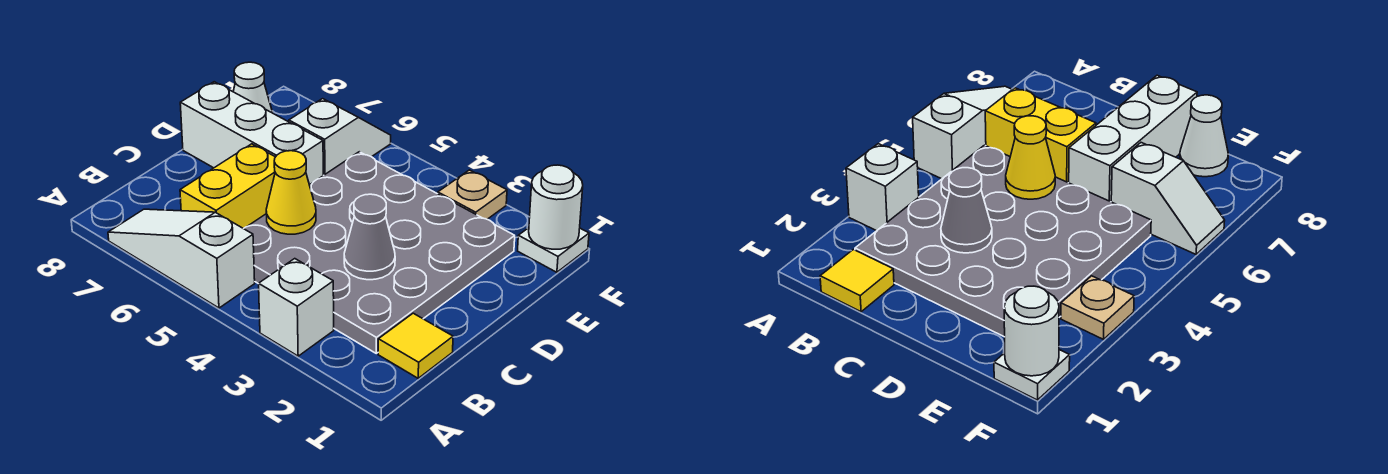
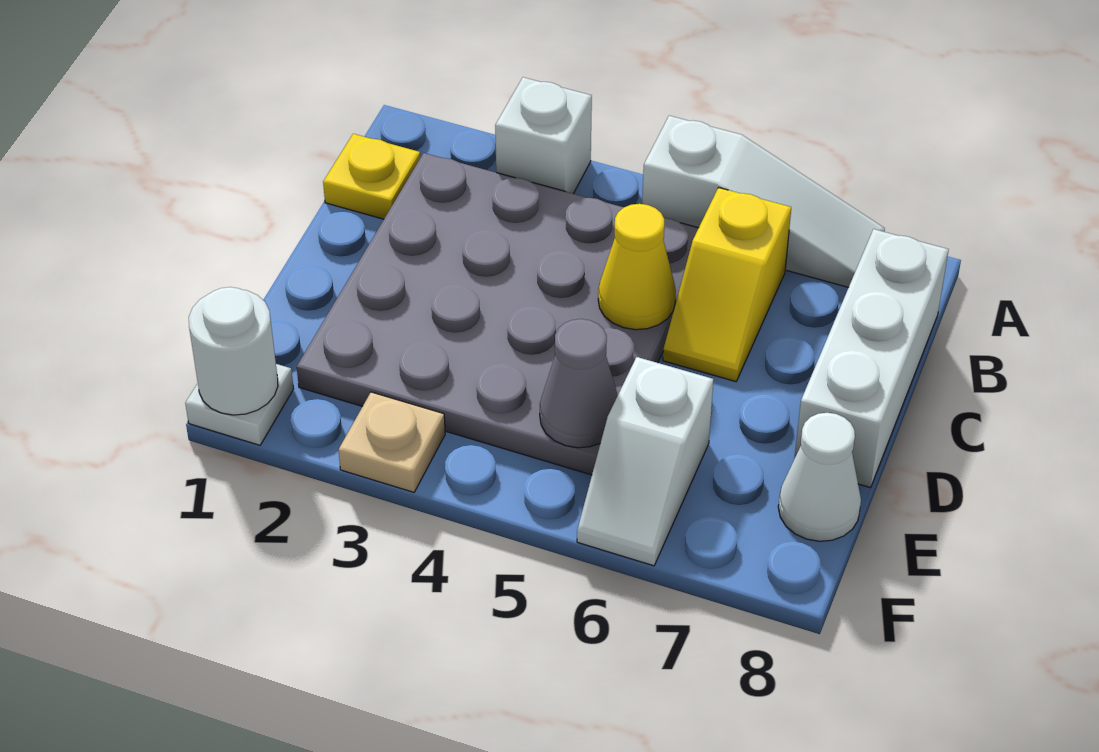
yellow tile B1 level 1 -> yellow plate B1 level 1
yellow brick B6:C6 level 1 -> yellow slope B6:C6 level 1 top B
grey cone C3 level 2 -> grey cone E5 level 2
white brick D6:D8 level 1 -> white brick B8:D8 level 1

